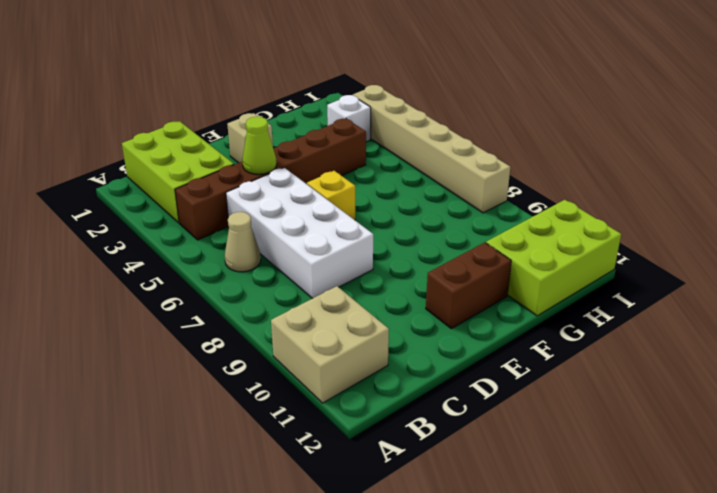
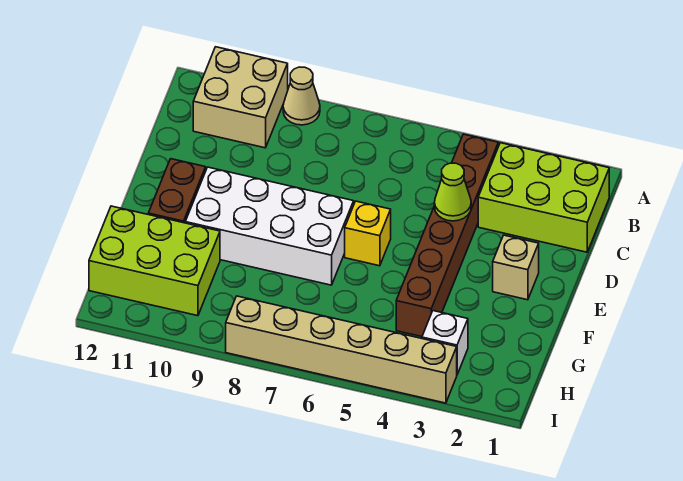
tan cone B6 level 1 -> tan cone A9 level 1
white brick C5:D8 level 1 -> white brick E7:F10 level 1
lime brick G11:I12 level 1 -> lime brick G10:H12 level 1

